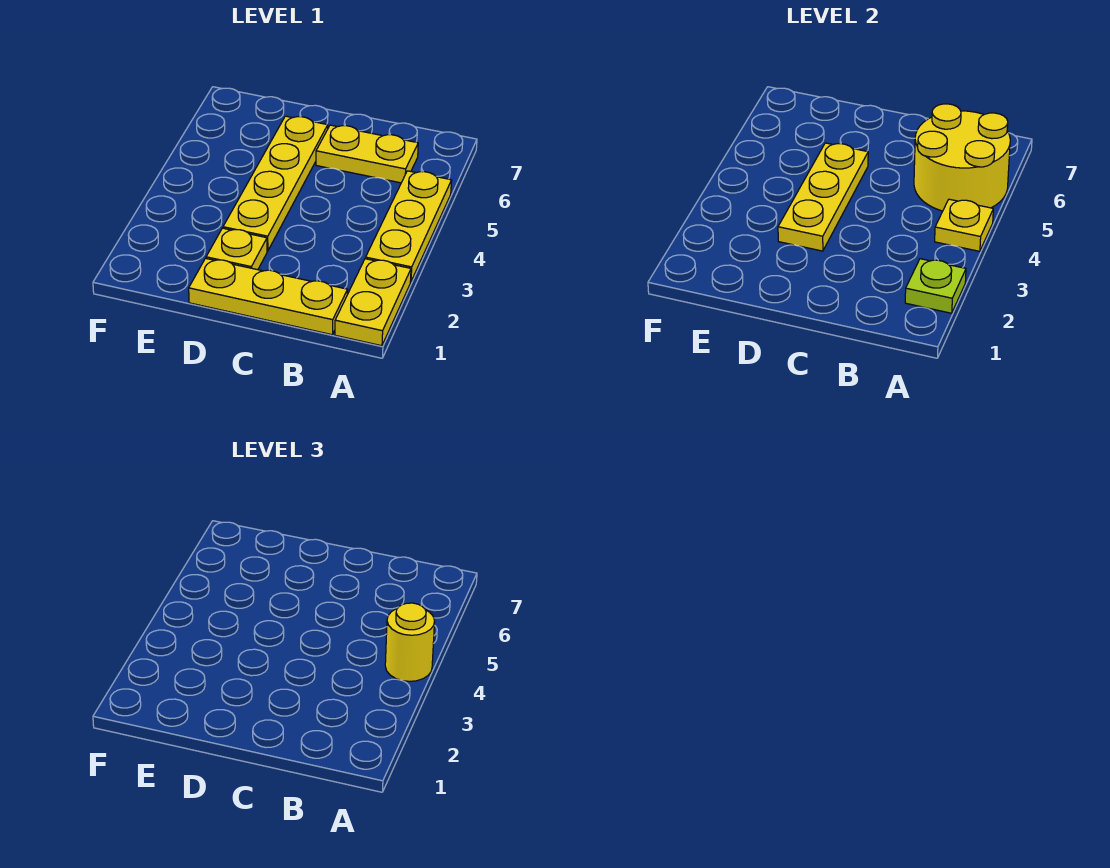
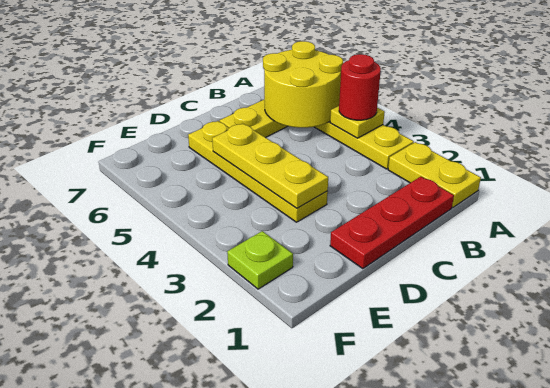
lime plate A2 level 2 -> lime plate F2 level 1
yellow round brick A4 level 3 -> red round brick A4 level 3
yellow plate B1:D1 level 1 -> red plate B1:D1 level 1
yellow plate D2 level 1 -> none

